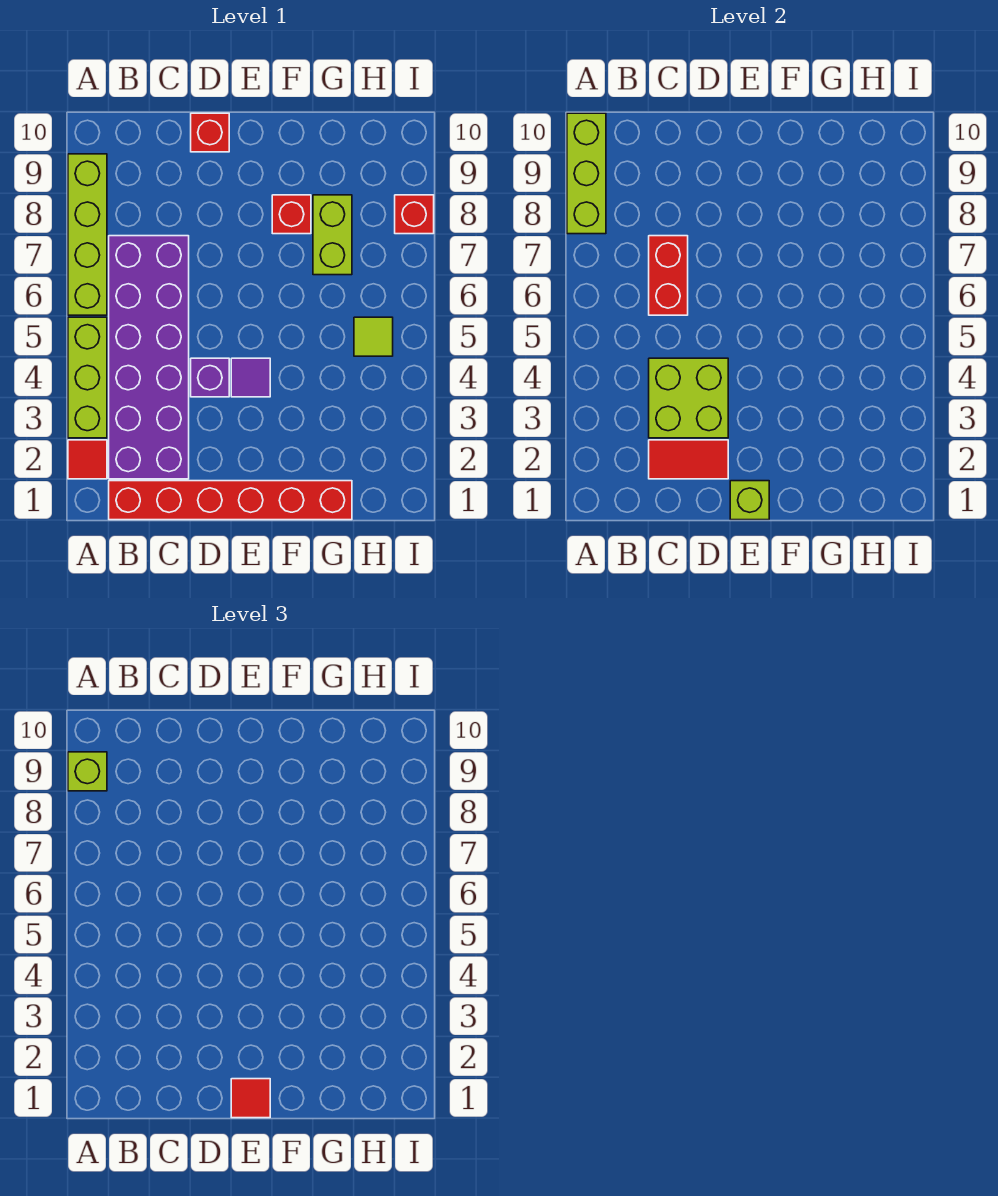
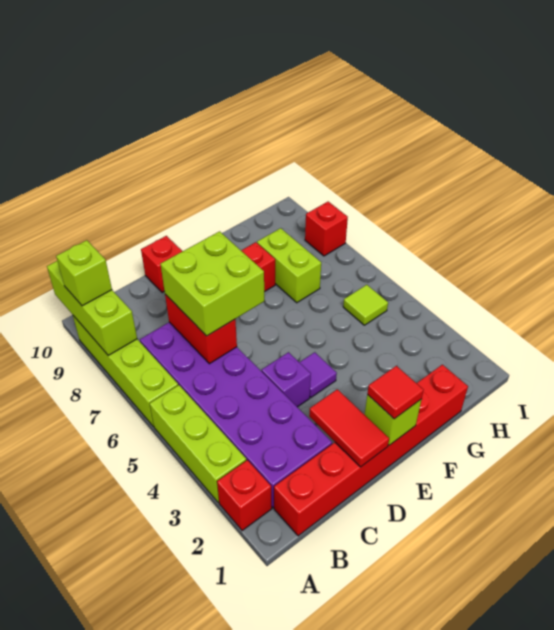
red tile A2 level 1 -> red brick A2 level 1
red tile C2:D2 level 2 -> red tile D1:D2 level 2
lime brick C3:D4 level 2 -> lime brick C6:D7 level 3

